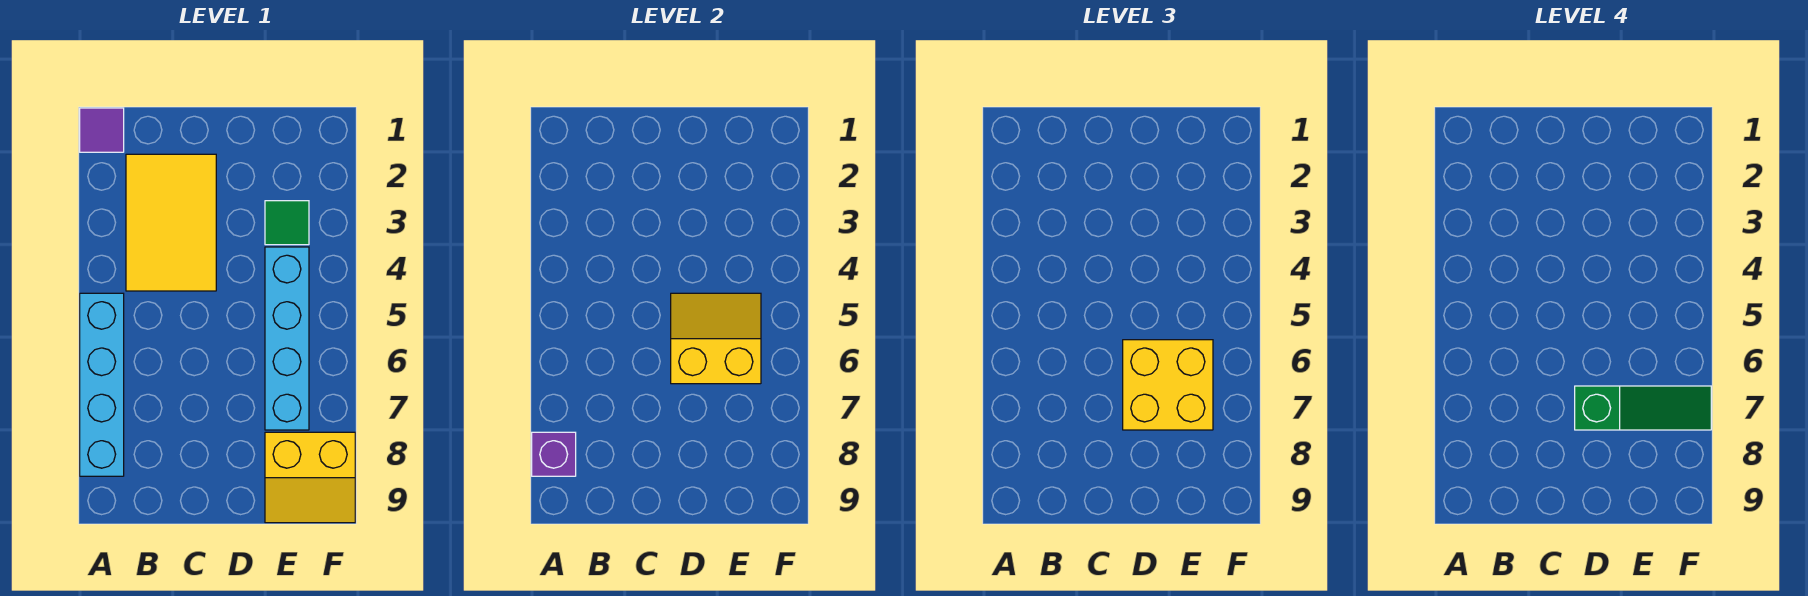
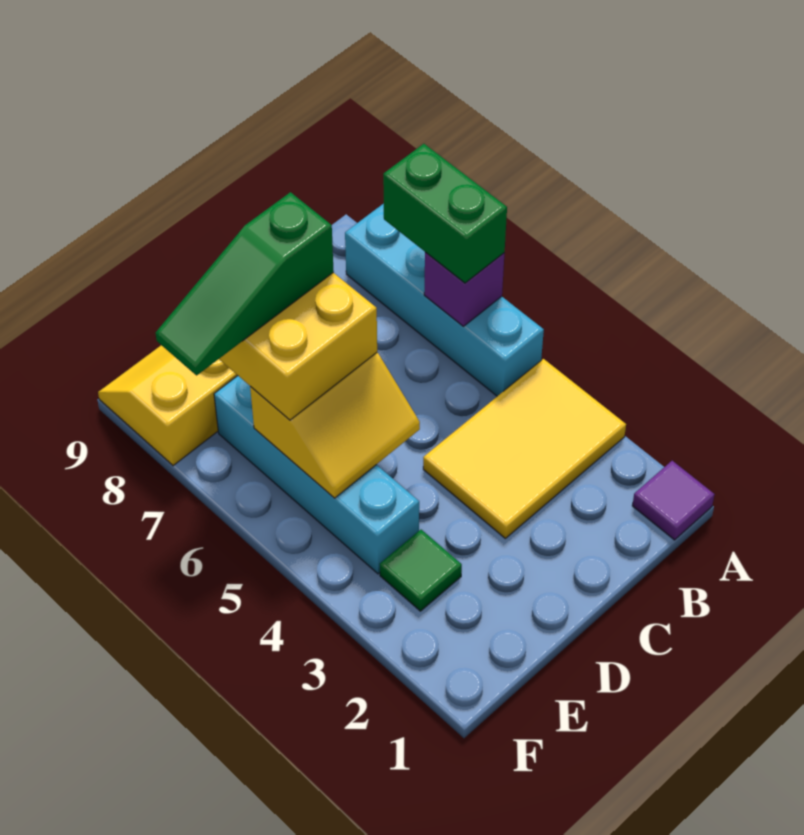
none -> green brick A6:A7 level 3
purple brick A8 level 2 -> purple brick A6 level 2
yellow tile B2:C4 level 1 -> yellow tile A3:C4 level 1

